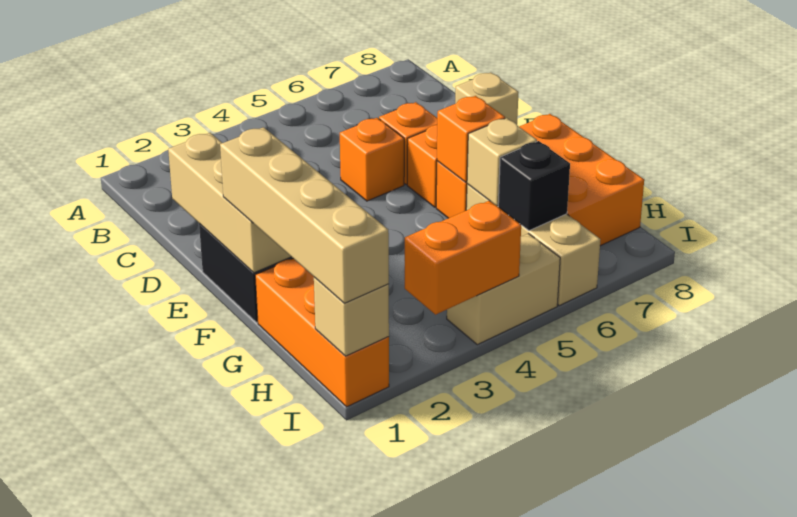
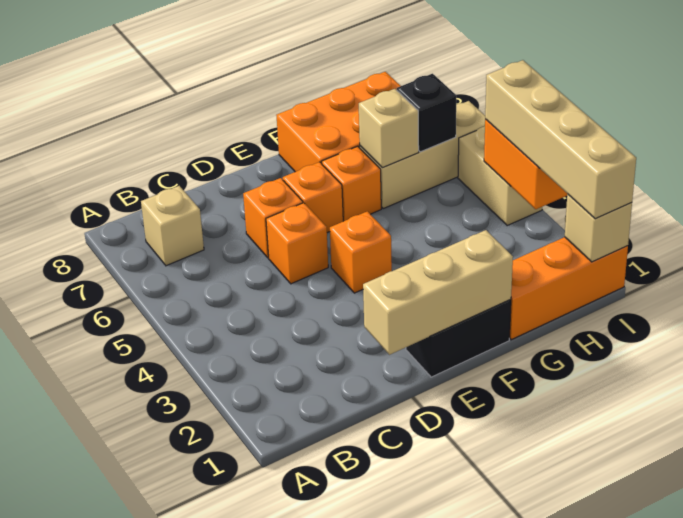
tan brick D8 level 1 -> tan brick B7 level 1
tan brick F1:I1 level 3 -> tan brick I1:I4 level 3
orange brick F6 level 2 -> orange brick E4 level 1

